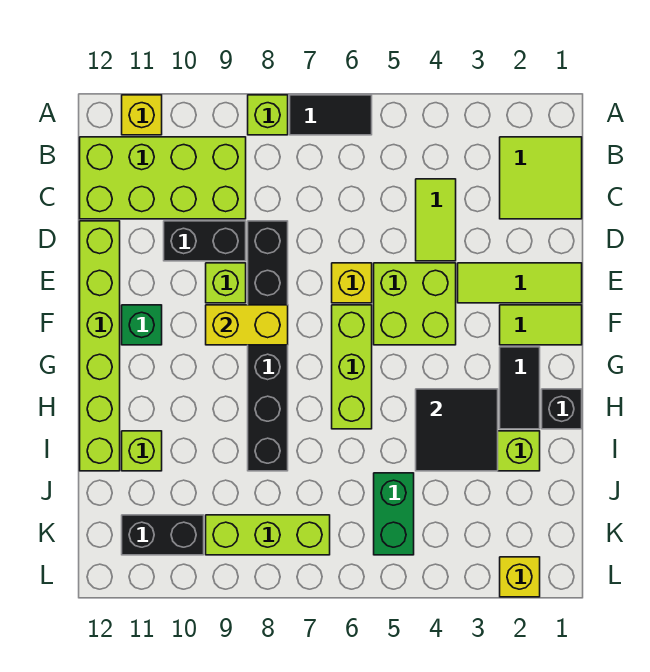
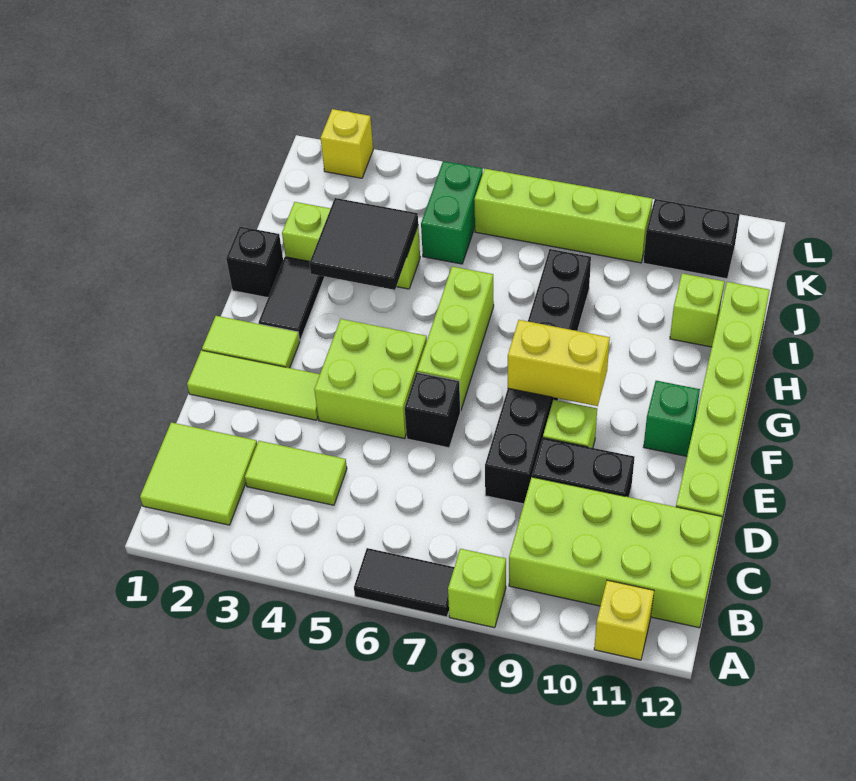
lime tile C4:D4 level 1 -> lime tile C3:C4 level 1
yellow brick E6 level 1 -> black brick E6 level 1
lime brick K7:K9 level 1 -> lime brick K6:K9 level 1

